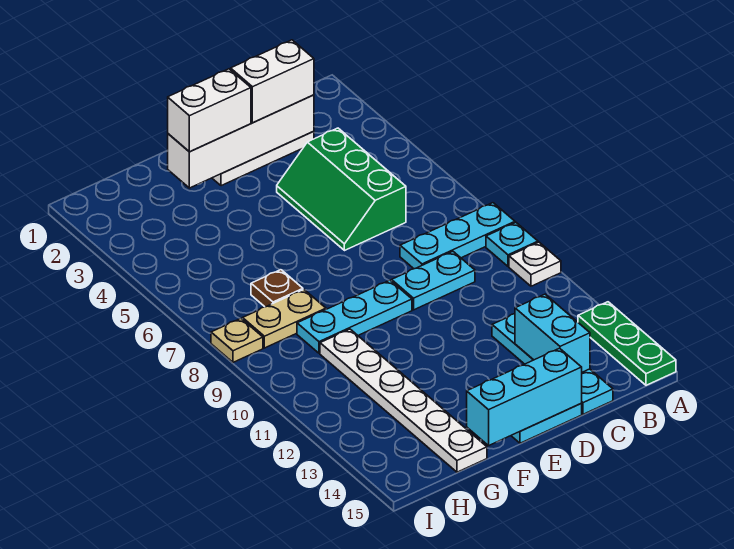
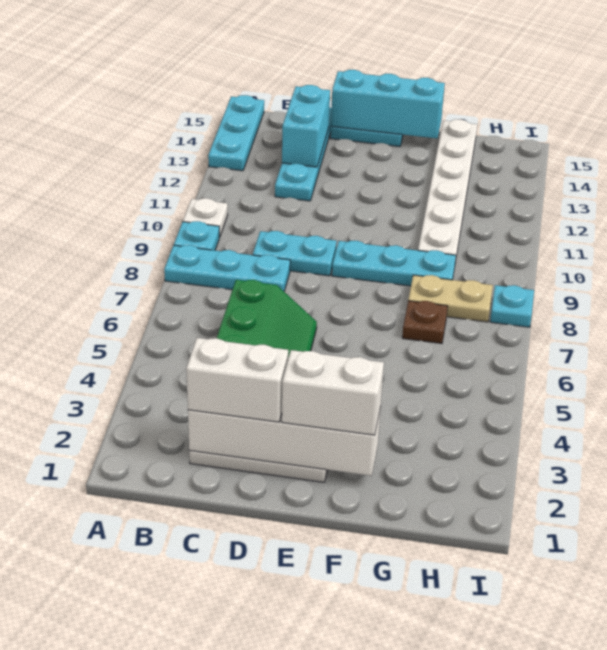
green plate A13:A15 level 1 -> cyan plate A13:A15 level 1
tan plate I8 level 1 -> cyan plate I8 level 1

